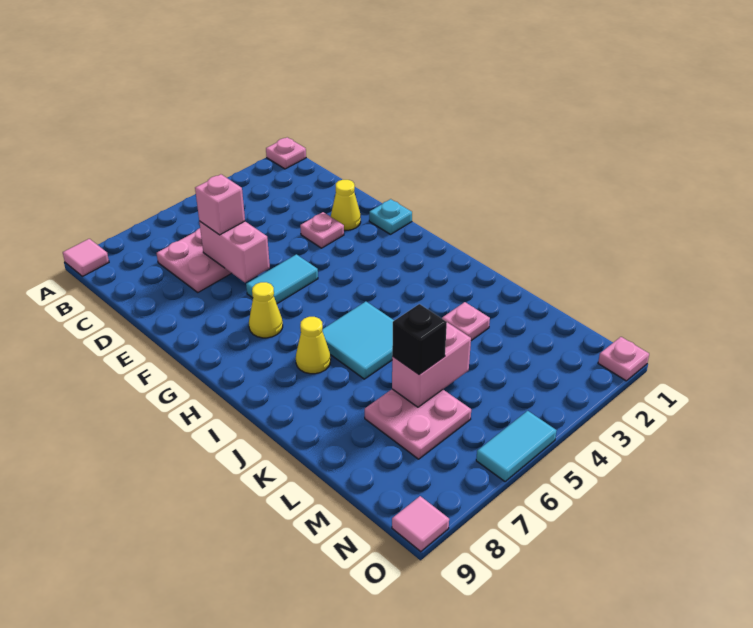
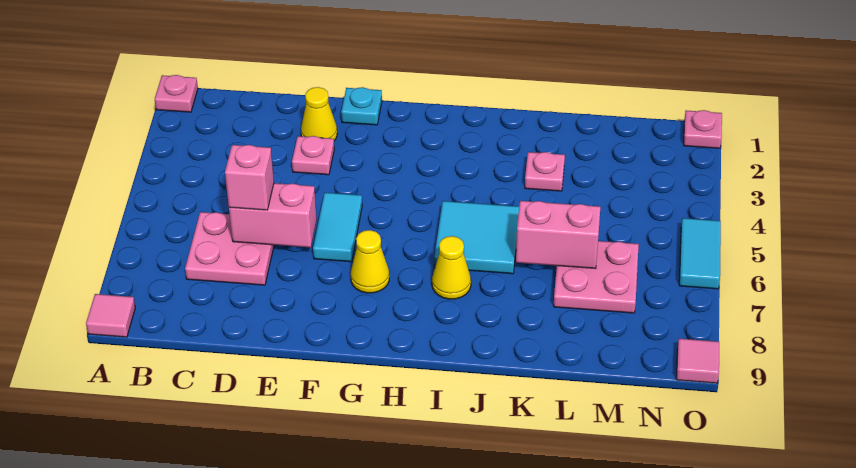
pink brick L5:L6 level 2 -> pink brick K6:L6 level 2
black brick L6 level 3 -> none

